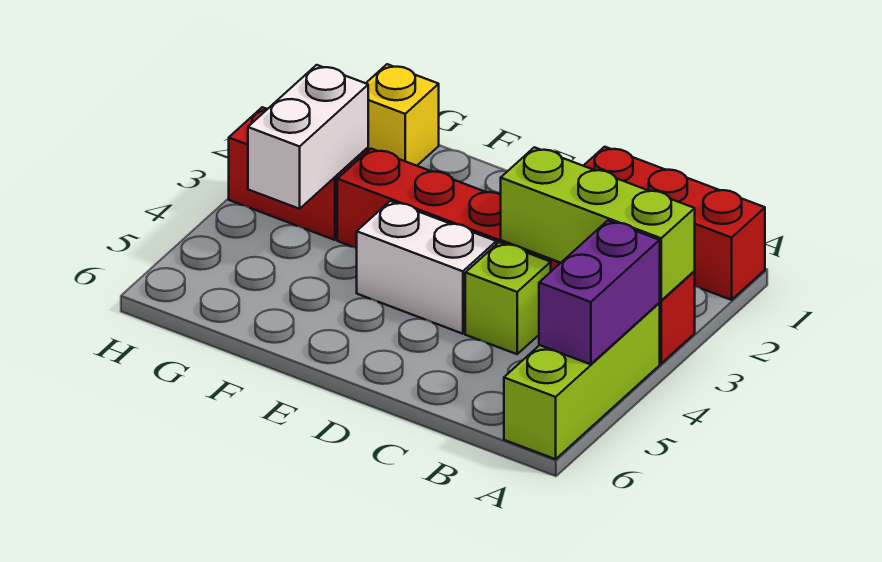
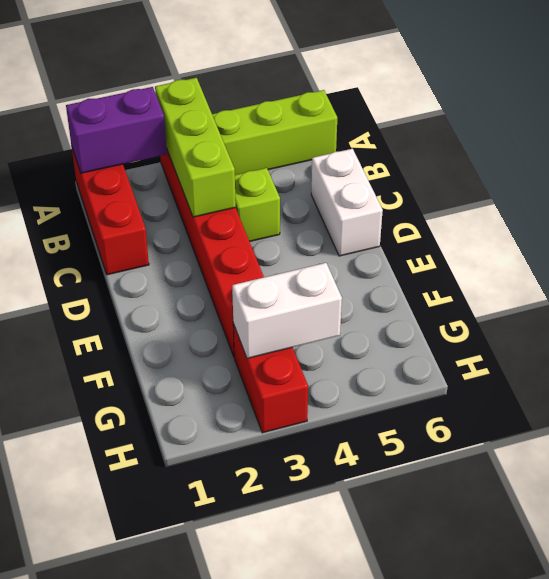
purple brick A4:A5 level 2 -> purple brick A1:A2 level 2
white brick D4:E4 level 1 -> white brick C6:D6 level 1
yellow brick G1 level 1 -> none

